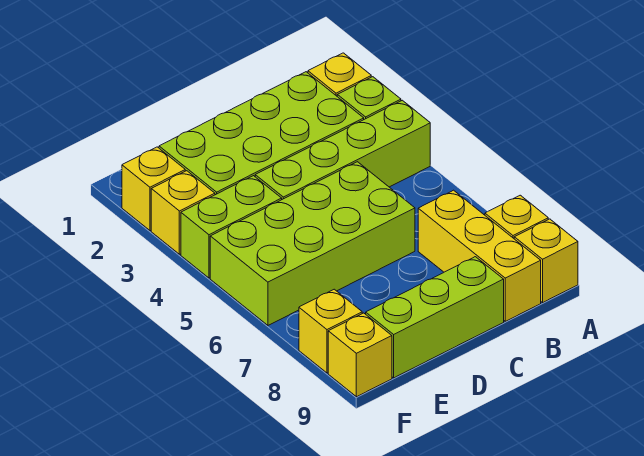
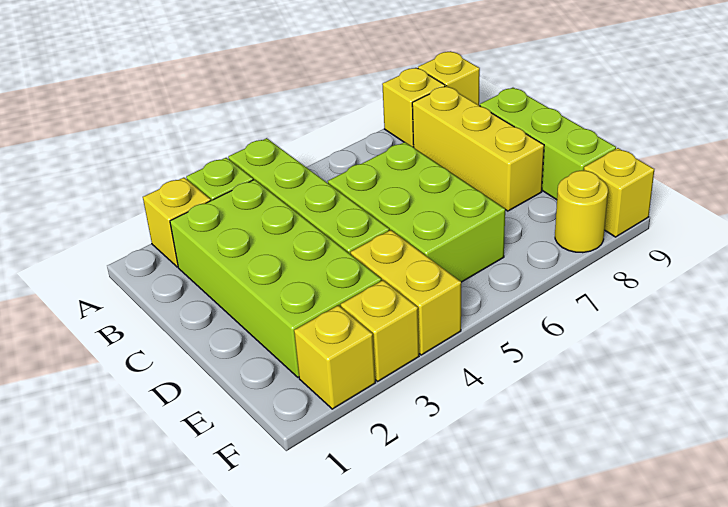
yellow brick B7:B9 level 1 -> yellow brick B8:D8 level 1
lime brick C5:F6 level 1 -> lime brick C5:E6 level 1
lime brick E4:F4 level 1 -> yellow brick E4:F4 level 1
yellow brick F8 level 1 -> yellow round brick F8 level 1

